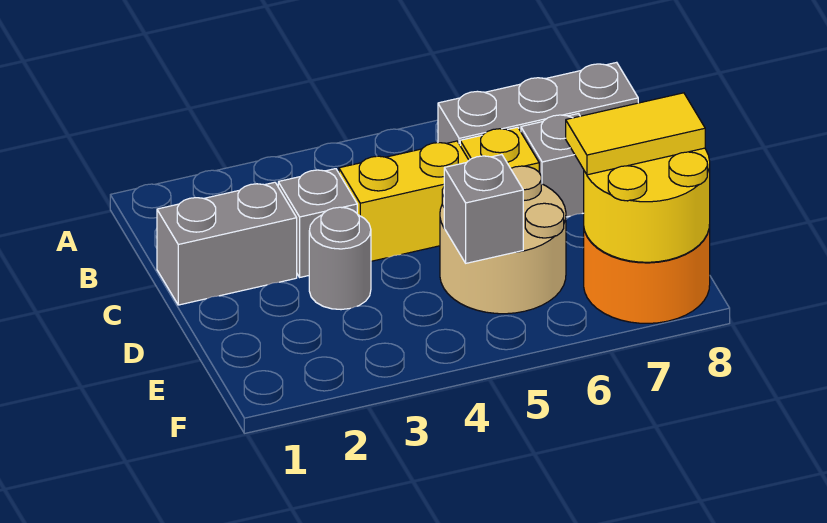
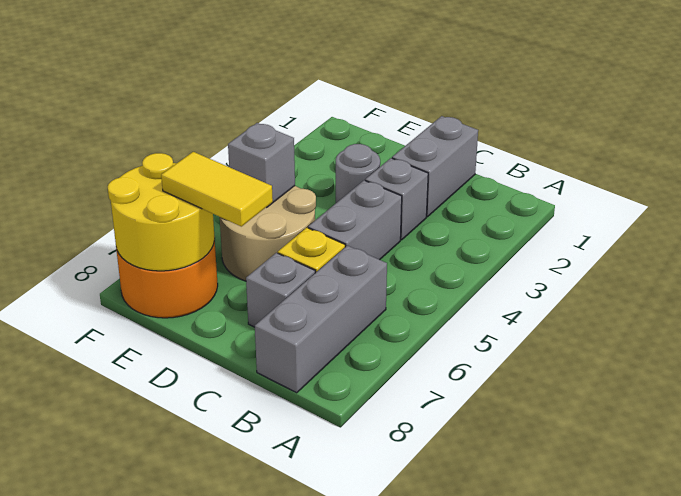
yellow brick C4:C5 level 1 -> grey brick C4:C5 level 1
yellow tile E7:E8 level 3 -> yellow tile D7:E7 level 3

